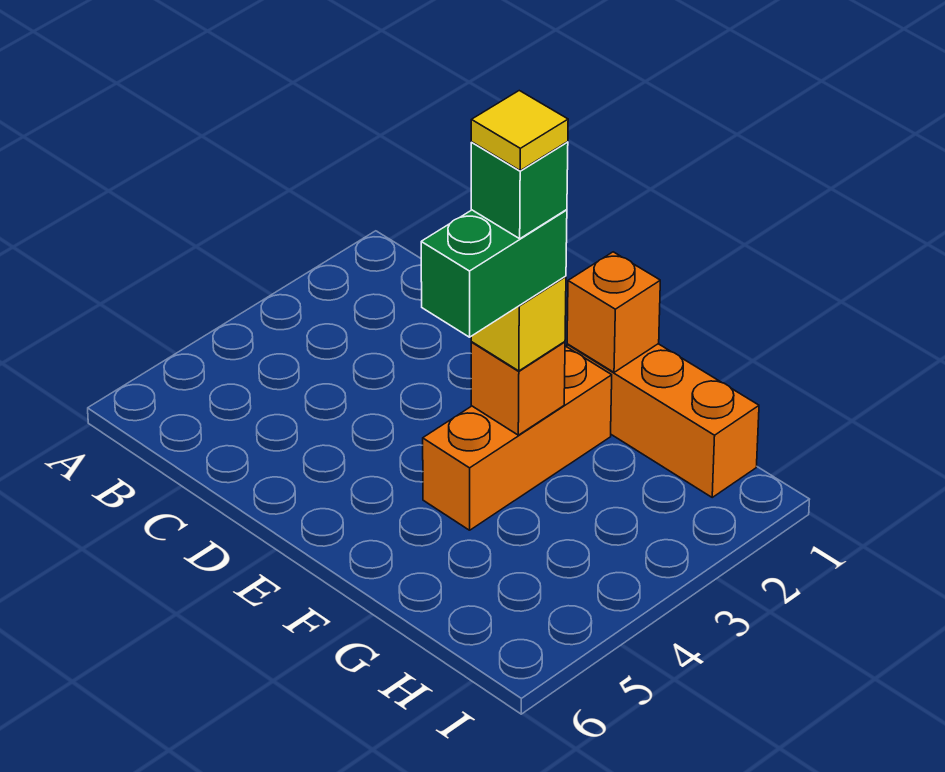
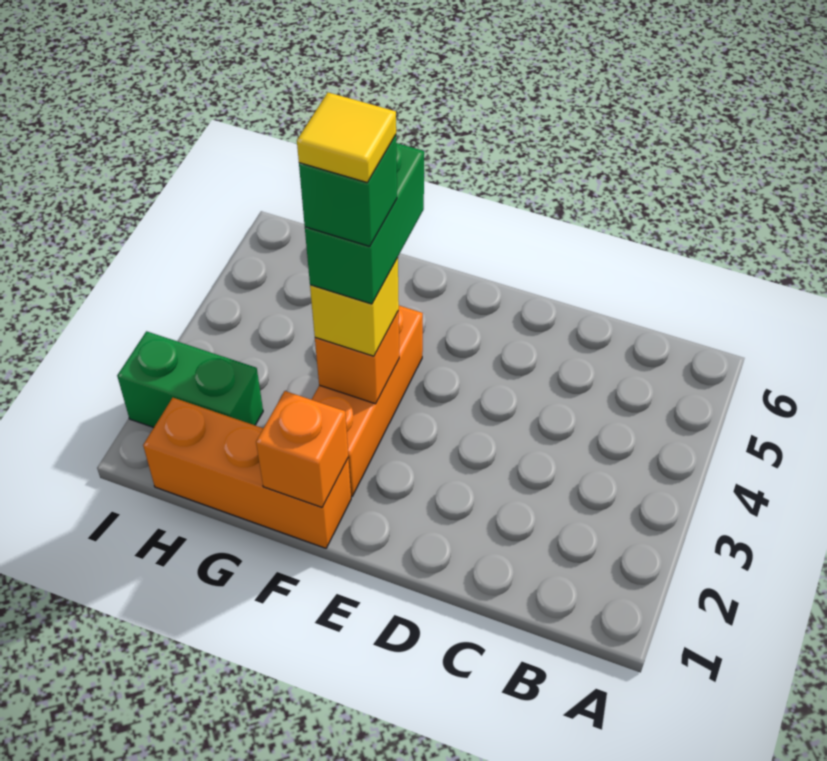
none -> green brick H2:I2 level 1

